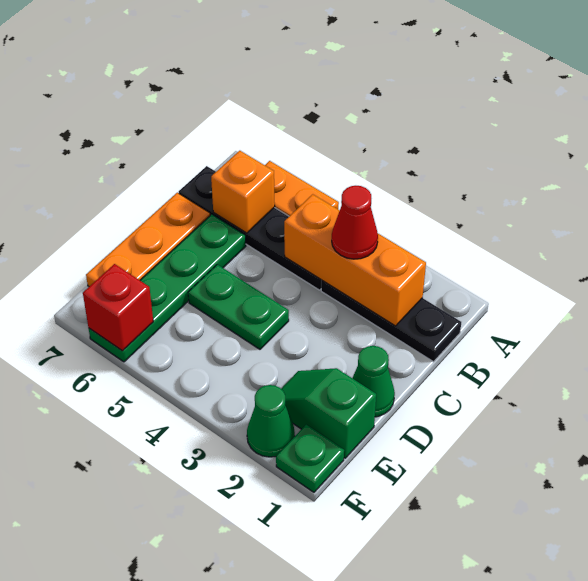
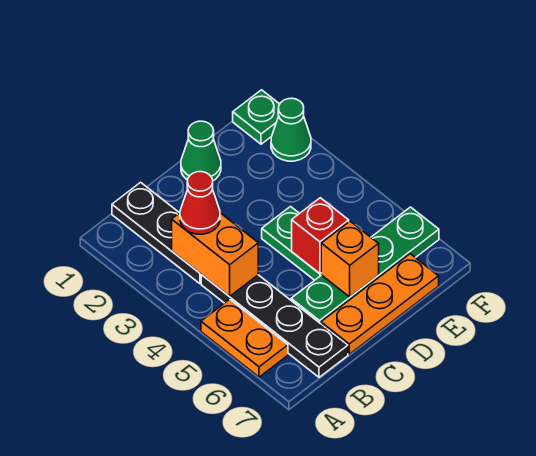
orange brick B2:B4 level 2 -> orange brick B3:B4 level 2
orange brick B6 level 2 -> orange brick D6 level 2
green slope E1:E2 level 1 top 1 -> none
red brick F6 level 2 -> red brick D5 level 2

